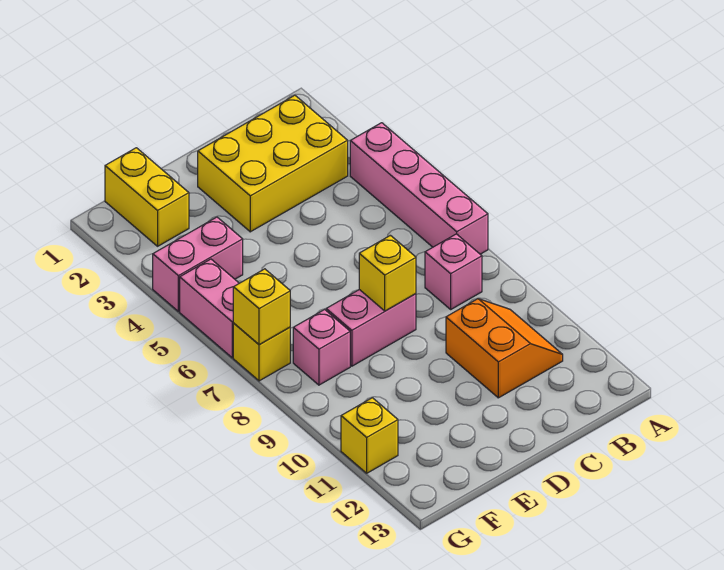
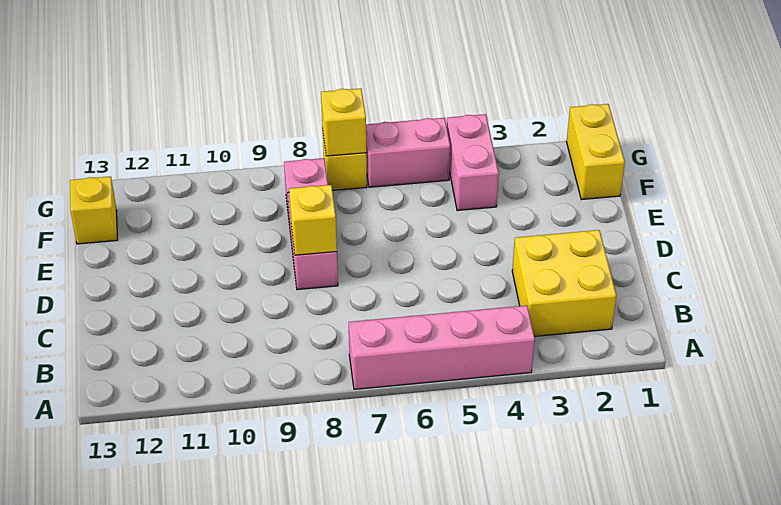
yellow brick B2:D3 level 1 -> yellow brick B2:C3 level 1
pink brick B8 level 1 -> none
orange slope B10:C11 level 1 top C -> none
yellow brick F1:F2 level 1 -> yellow brick F1:G1 level 1
yellow brick G11 level 1 -> yellow brick F13 level 1

